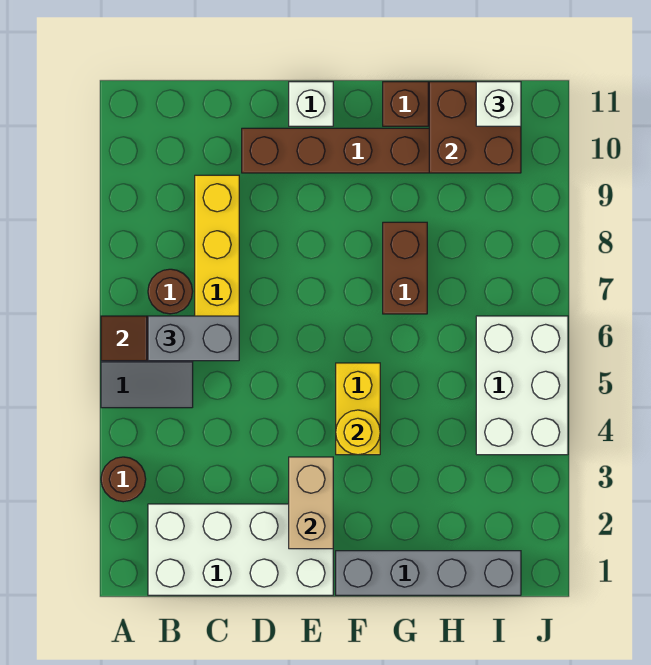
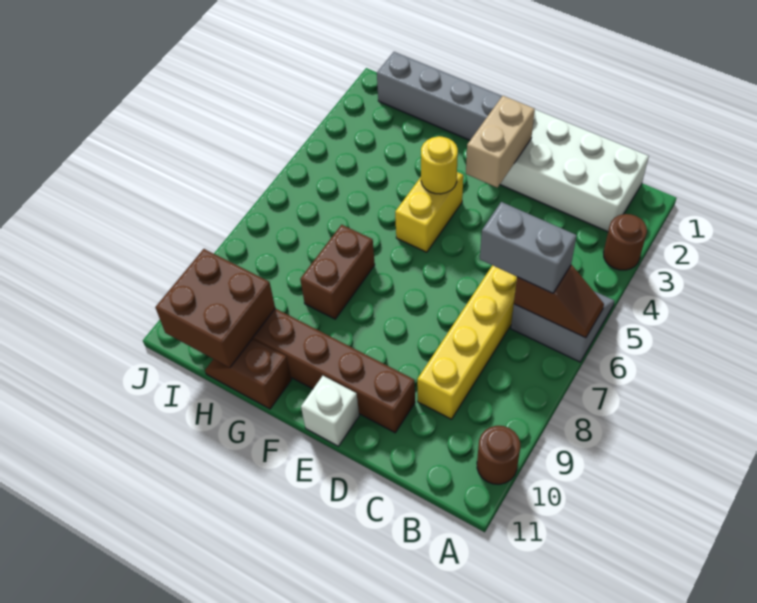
brown round brick B7 level 1 -> brown round brick A10 level 1
white brick I4:J6 level 1 -> none
white brick I11 level 3 -> none

